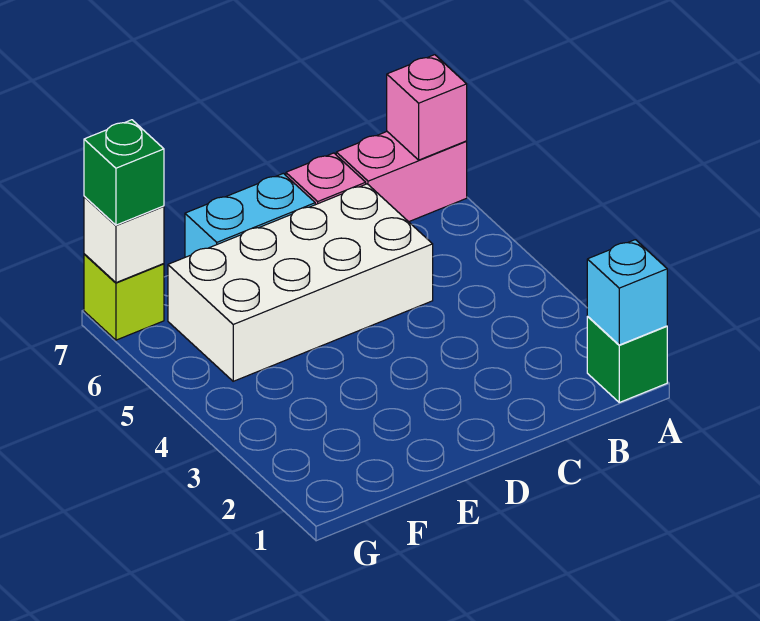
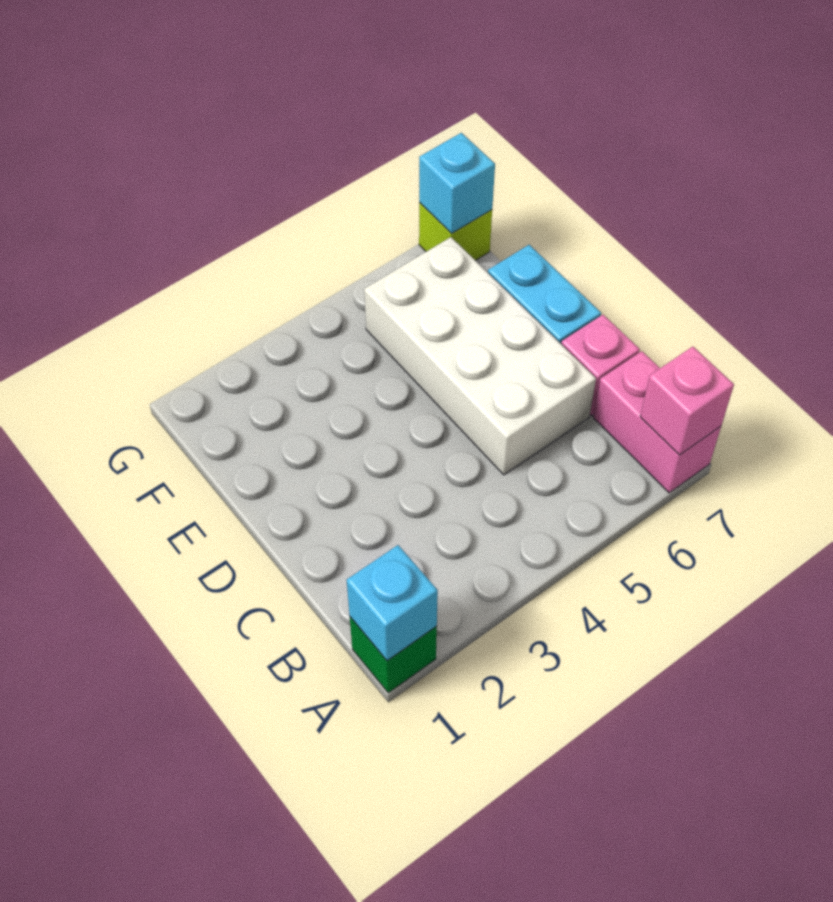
white brick G7 level 2 -> cyan brick G7 level 2
green brick G7 level 3 -> none

